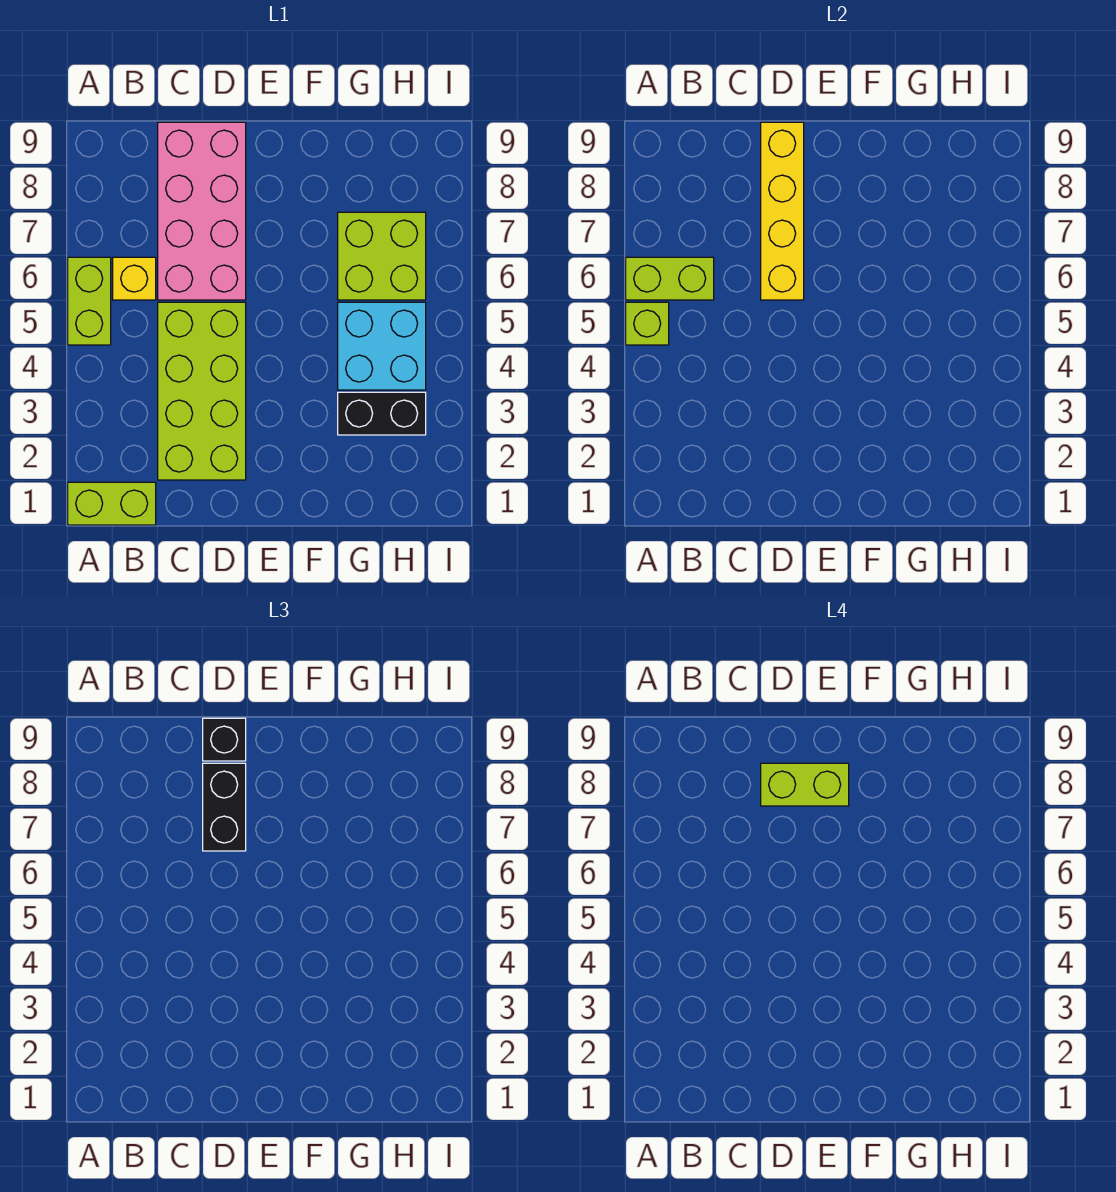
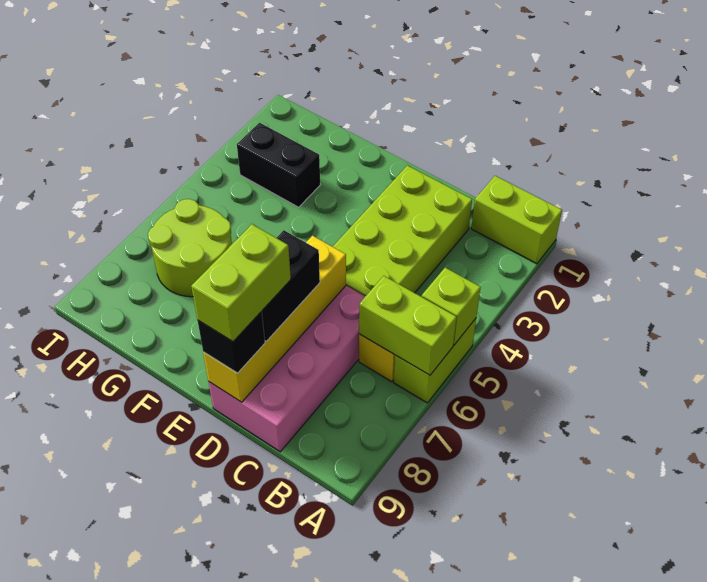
lime brick D8:E8 level 4 -> lime brick D8:D9 level 4
cyan brick G4:H5 level 1 -> none
lime brick G6:H7 level 1 -> lime round brick G6:H7 level 1

